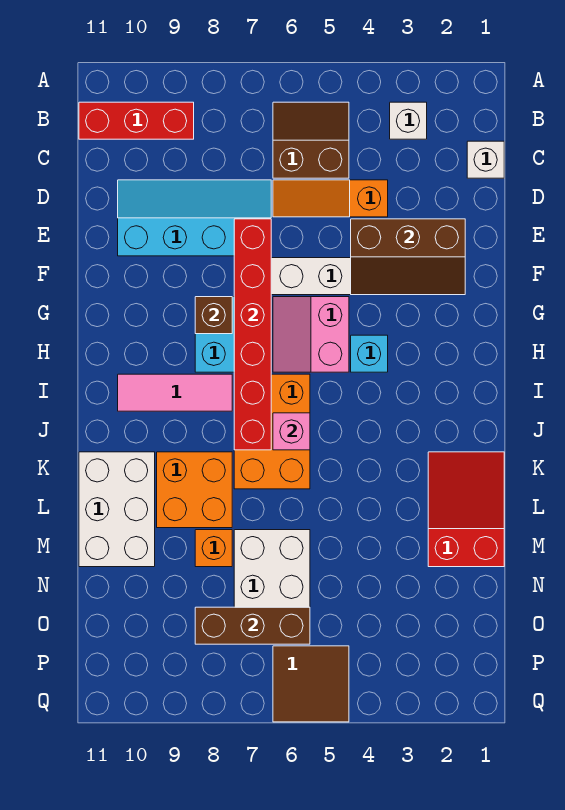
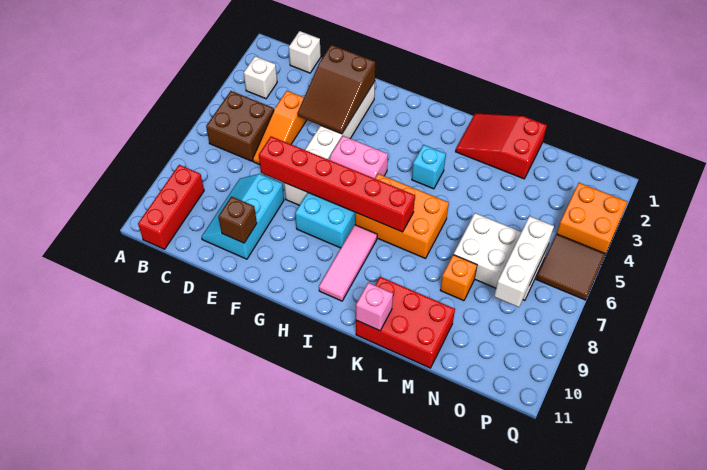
brown slope B5:C6 level 1 top C -> brown brick B5:C6 level 1
cyan slope D7:E10 level 1 top E -> cyan slope D8:E10 level 1 top E
brown slope E2:F4 level 2 top E -> brown slope E2:F4 level 2 top 2
brown brick G8 level 2 -> brown brick E10 level 2
cyan brick H4 level 1 -> cyan brick J4 level 1
pink brick J6 level 2 -> pink brick K11 level 2
orange brick K8:L9 level 1 -> orange brick P3:Q4 level 1
white brick K10:M11 level 1 -> red brick K10:M11 level 1
brown brick O6:O8 level 2 -> white brick O6:O8 level 2

